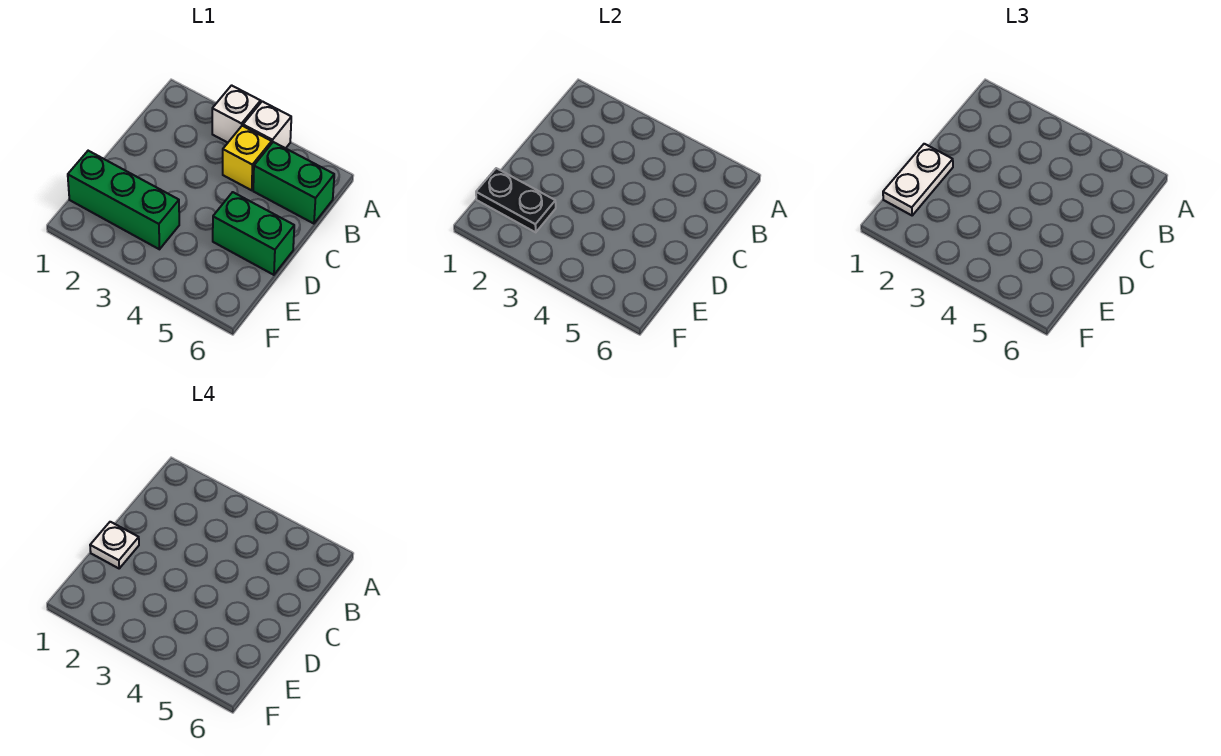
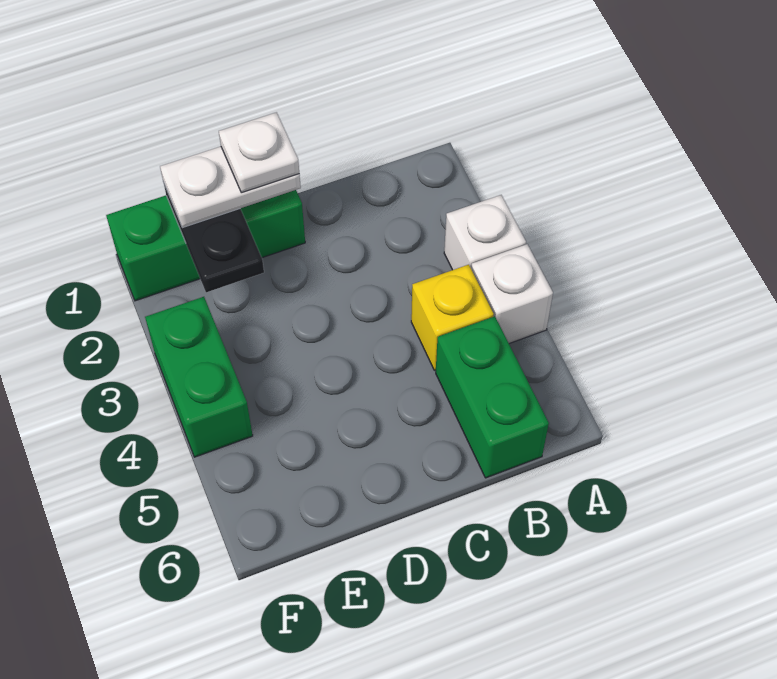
green brick D5:D6 level 1 -> green brick F3:F4 level 1
green brick E1:E3 level 1 -> green brick D1:F1 level 1

